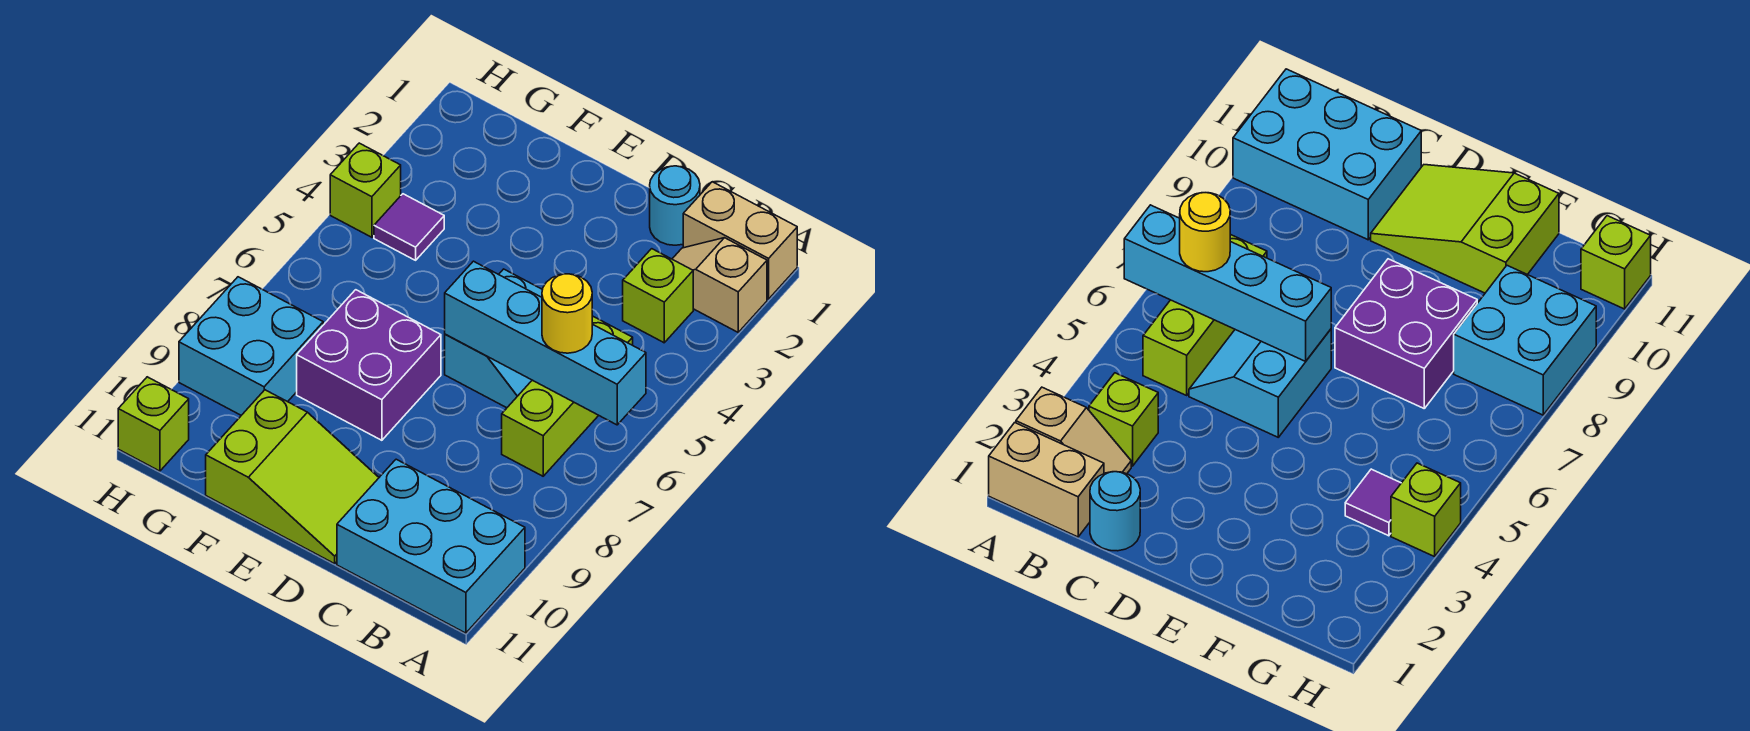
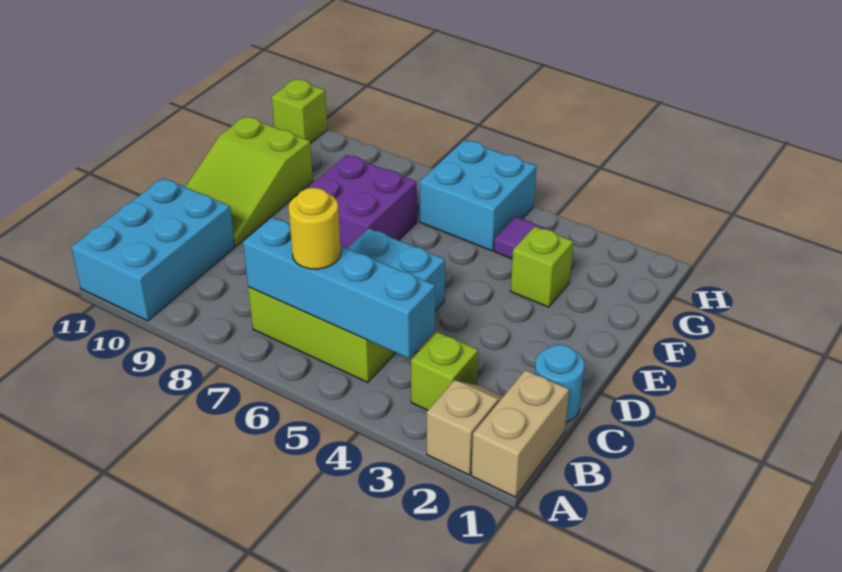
cyan brick A6:D6 level 2 -> cyan brick B4:B7 level 2
cyan brick G8:H9 level 1 -> cyan brick G5:H6 level 1
lime brick H4 level 1 -> lime brick F3 level 1

